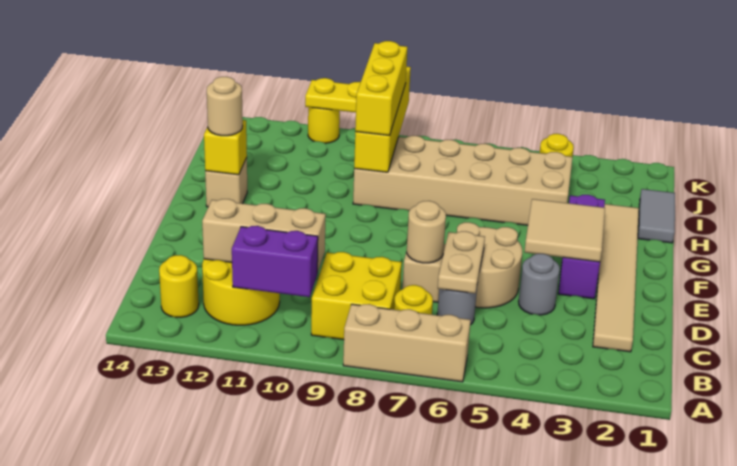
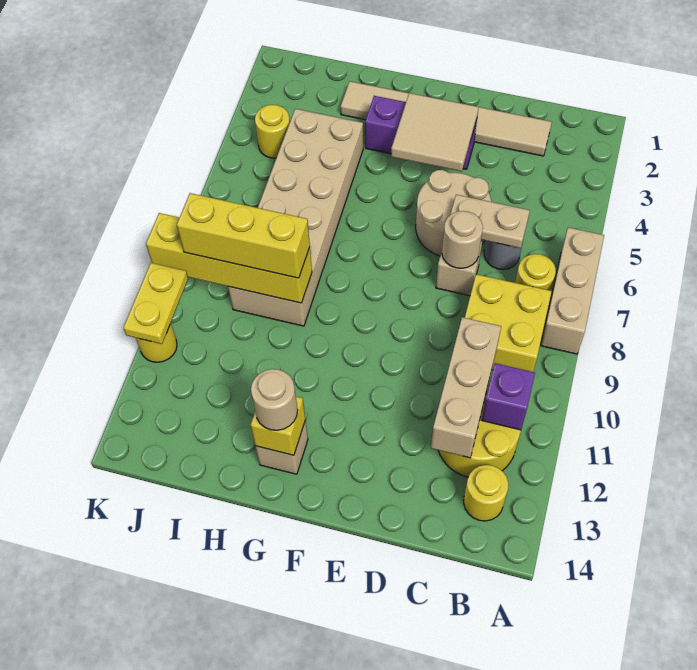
purple brick B10:B11 level 2 -> purple brick B11 level 2
grey round brick D4 level 1 -> none
grey tile H1:I1 level 1 -> none

